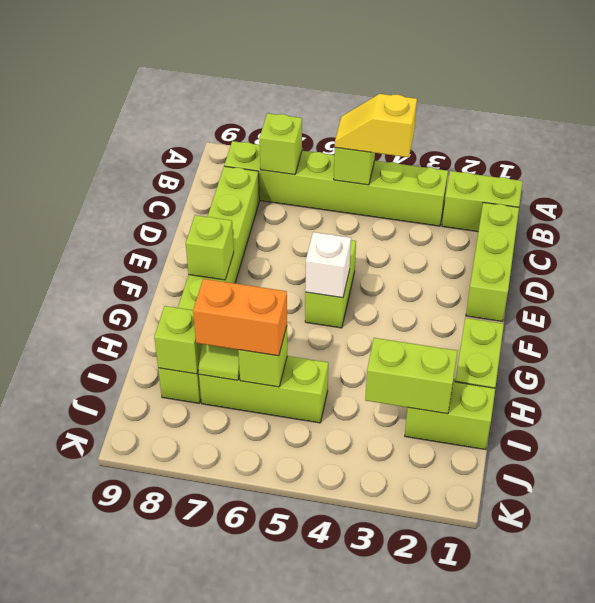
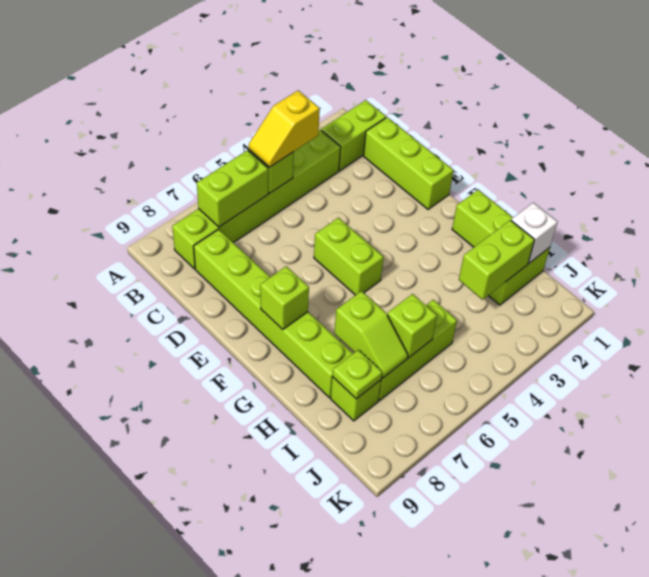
lime brick B7 level 2 -> lime brick B6:B7 level 2
white brick F5 level 2 -> white brick I1 level 2
orange brick I6:I7 level 3 -> none
lime brick I8 level 2 -> lime plate I8 level 2

